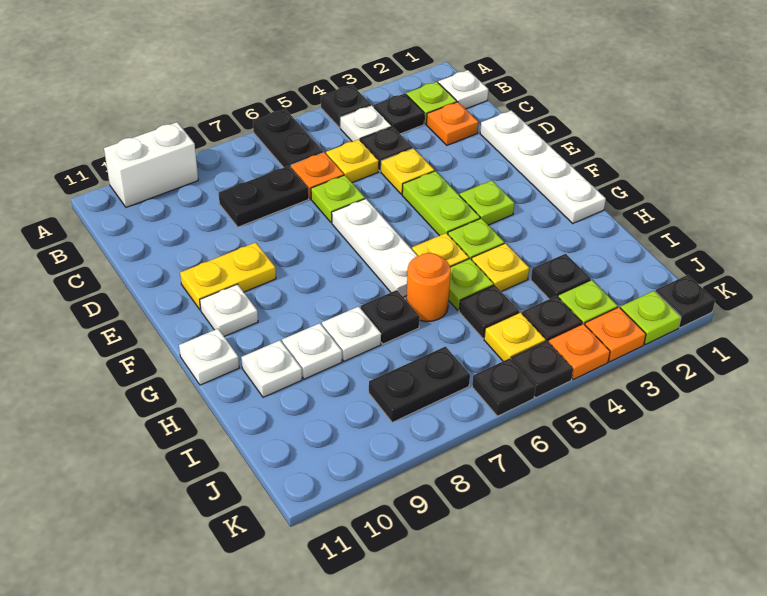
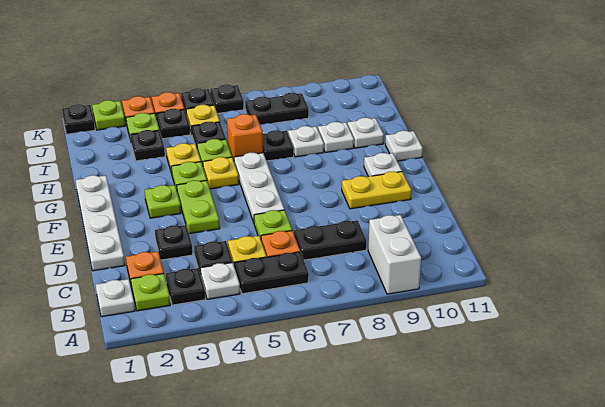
black plate A4 level 1 -> black plate D3 level 1
black plate A6:B6 level 1 -> black plate B5:B6 level 1
white brick A9:A10 level 1 -> white brick A9:B9 level 1
yellow plate D4 level 1 -> none
orange round brick H6 level 1 -> orange brick H6 level 1

